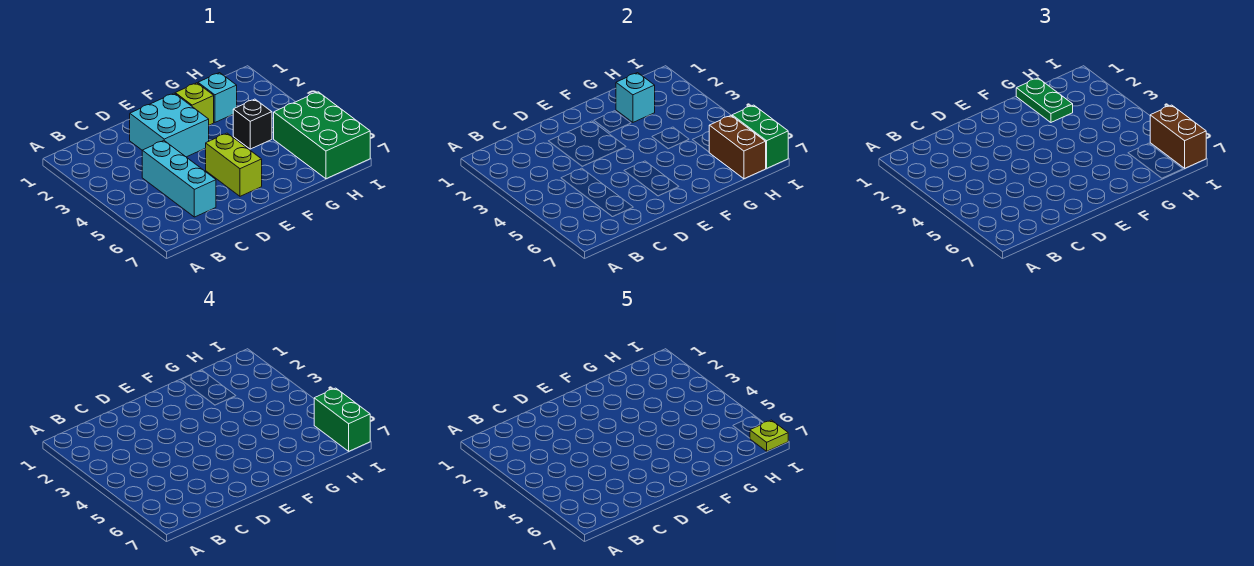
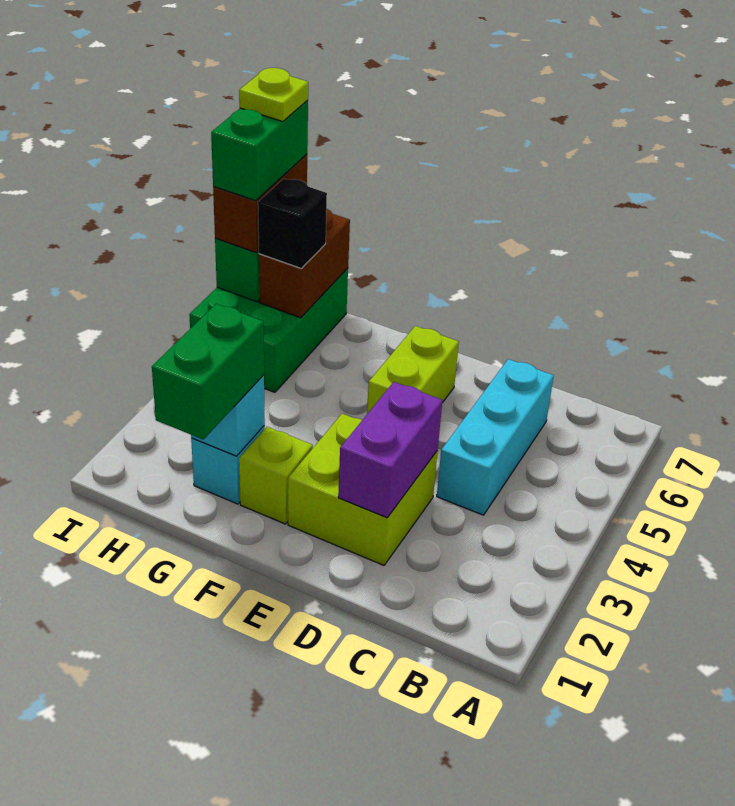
cyan brick D2:E3 level 1 -> lime brick D2:E3 level 1
none -> purple brick D2:D3 level 2
green plate G1:G2 level 3 -> green brick G1:G2 level 3
black brick G4 level 1 -> black brick H6 level 3

